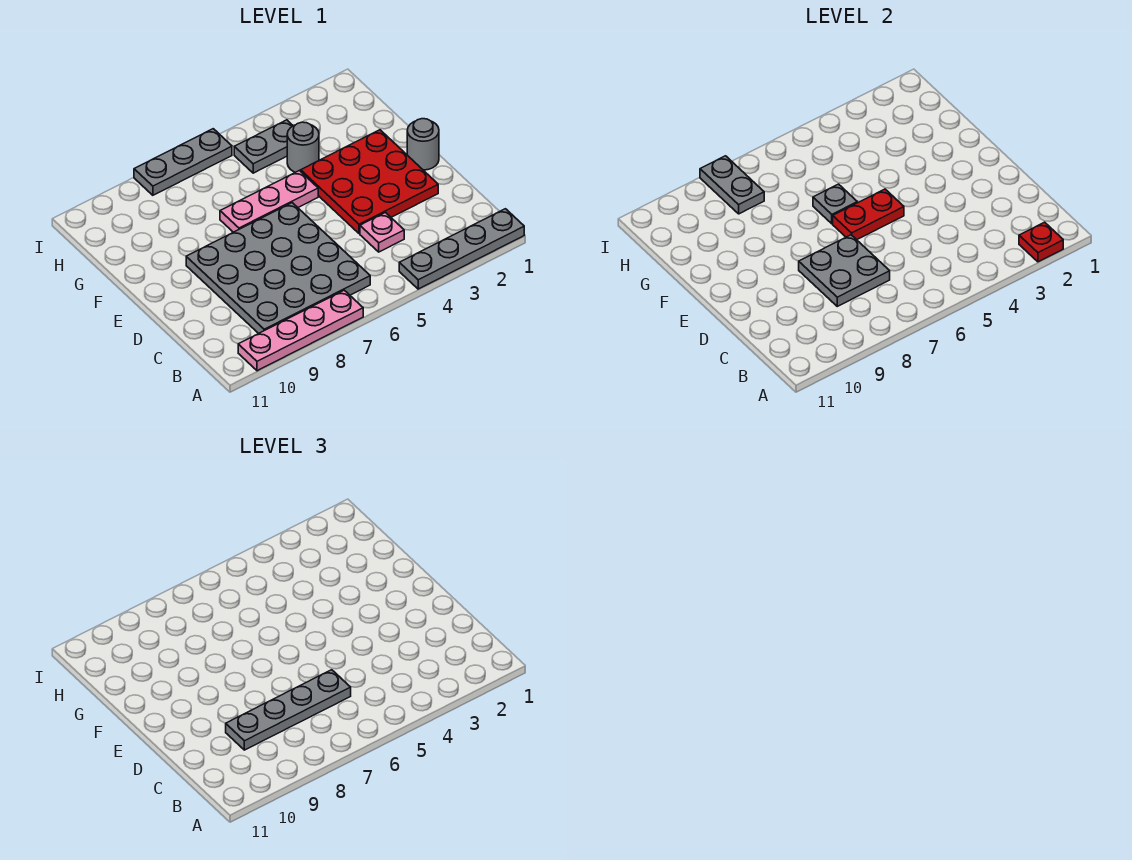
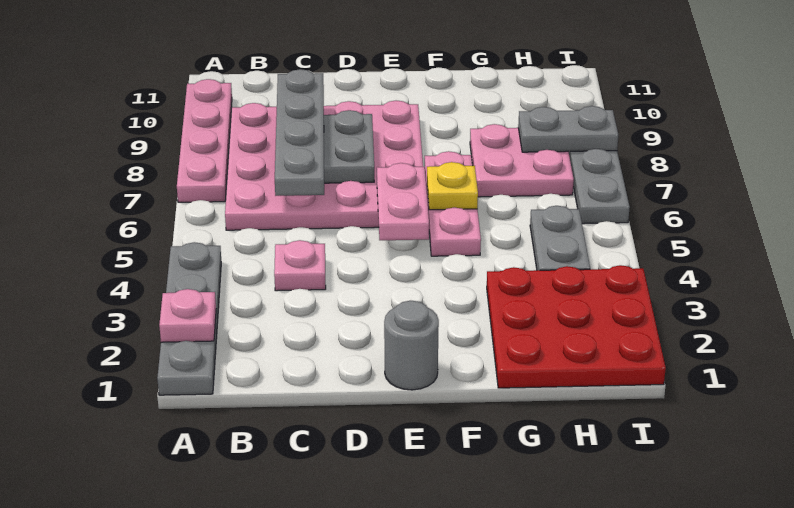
red plate A2 level 2 -> pink plate A2 level 2
grey plate B6:E9 level 1 -> pink plate B6:E9 level 1
red plate D2:F4 level 1 -> red plate G1:I3 level 1
red plate E5:E6 level 2 -> pink plate E5:E6 level 2
grey plate F6 level 2 -> yellow plate F6 level 2
grey round brick G4 level 1 -> none
none -> pink plate G7:H8 level 1

